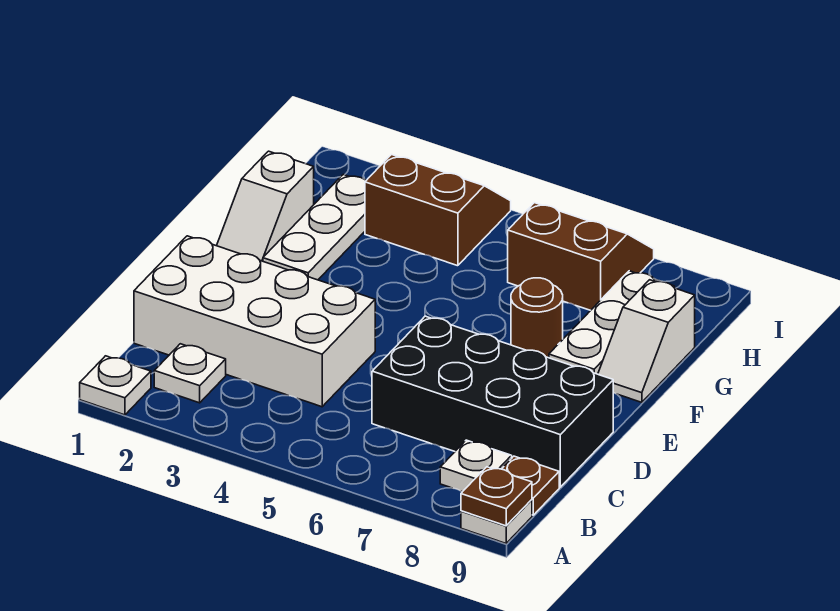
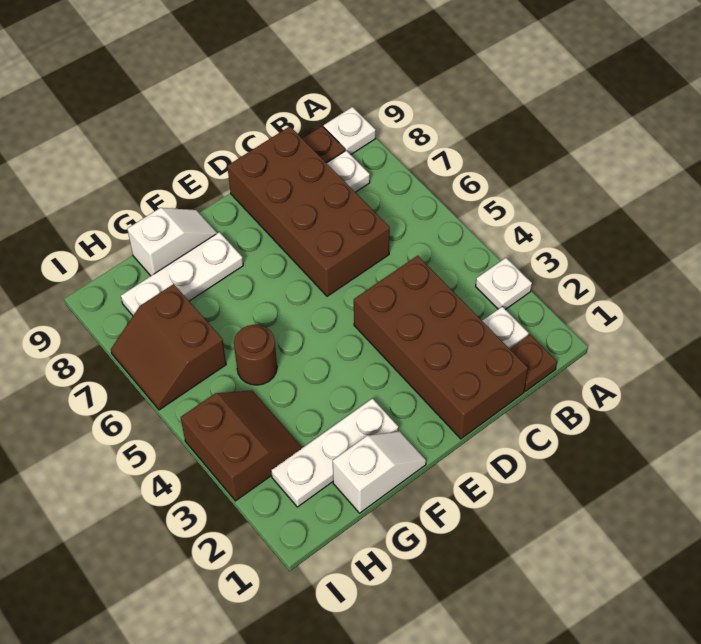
white plate A1 level 1 -> white plate A3 level 1
brown plate A9 level 2 -> brown plate B1 level 1
white brick C1:D4 level 1 -> brown brick C1:D4 level 1
black brick C6:D9 level 1 -> brown brick C6:D9 level 1
brown round brick F7 level 1 -> brown round brick G5 level 1
brown slope H3:I4 level 1 top H -> brown slope H3:I4 level 1 top I

